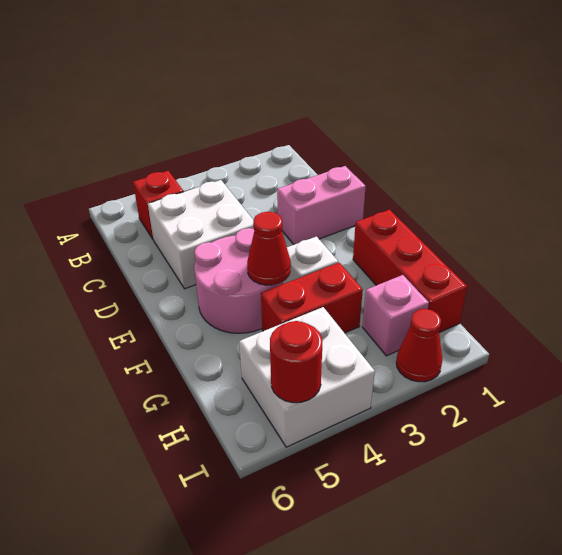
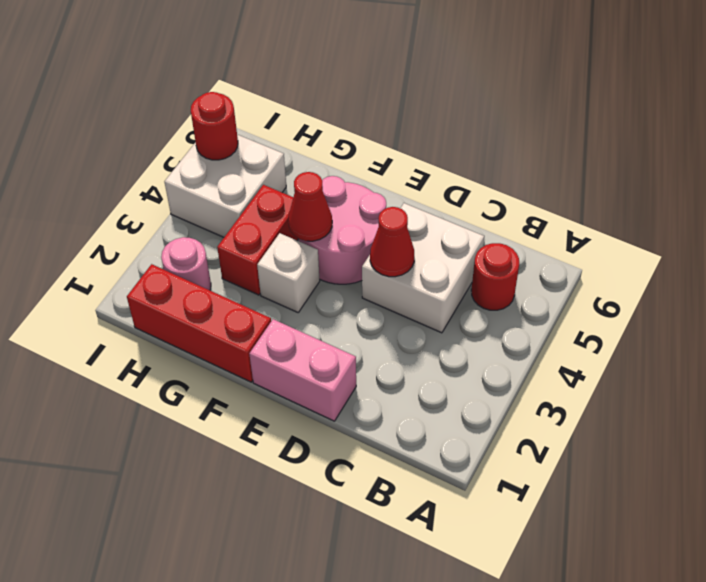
red brick B5 level 1 -> red round brick B5 level 1
pink brick D1:D2 level 1 -> pink brick D1:E1 level 1
pink brick H2 level 1 -> pink round brick H2 level 1
red cone I2 level 1 -> red cone D4 level 2

